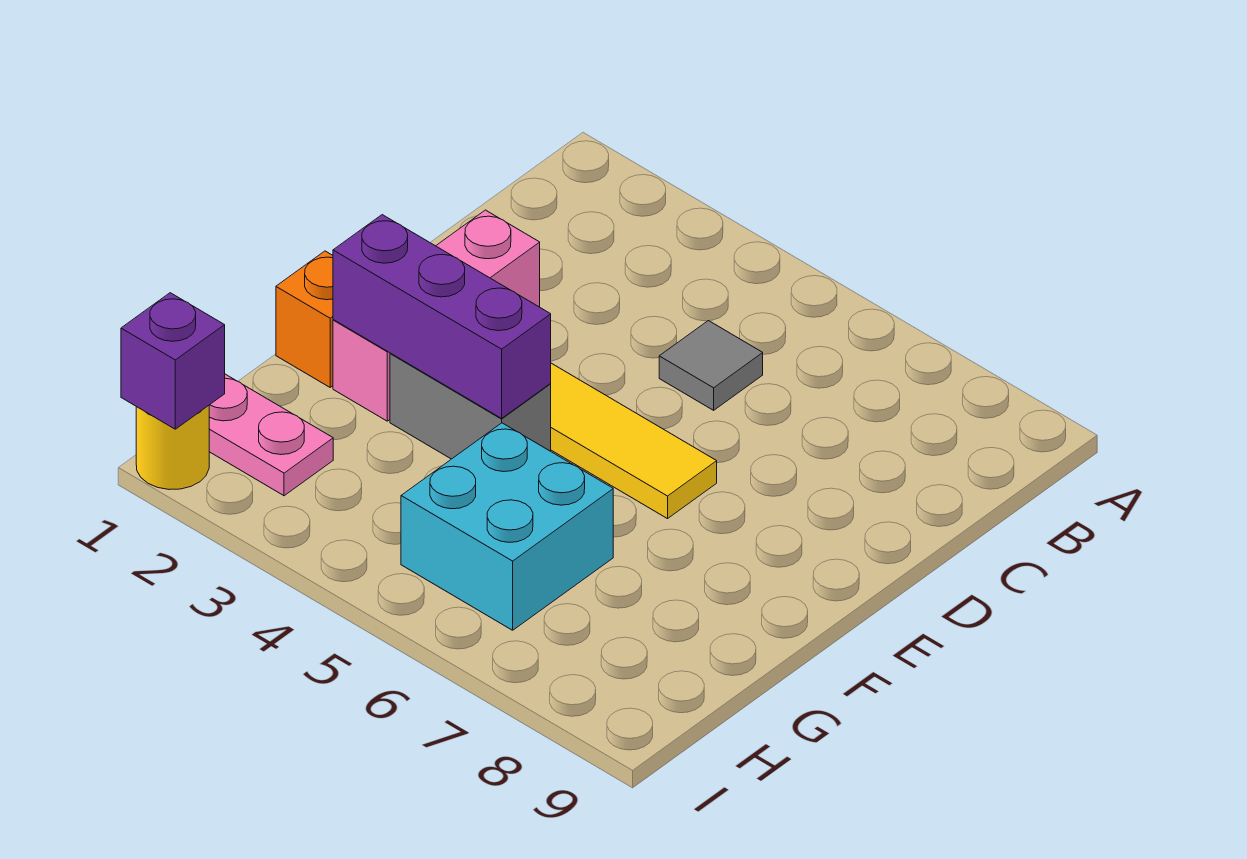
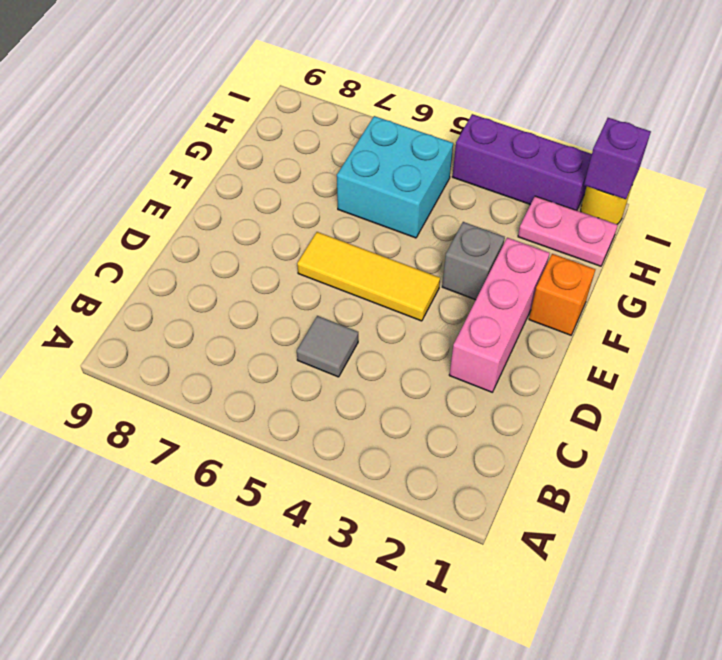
purple brick F2:F4 level 2 -> purple brick I2:I4 level 1
grey brick F3:F4 level 1 -> grey brick F3 level 1

